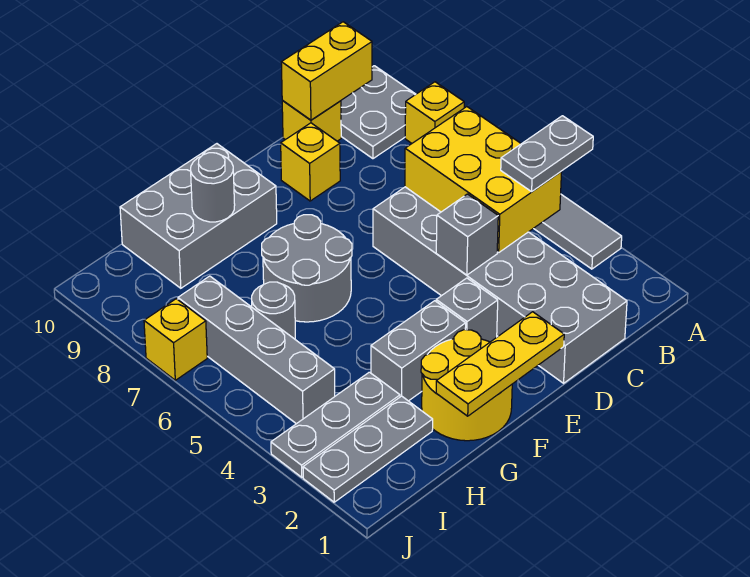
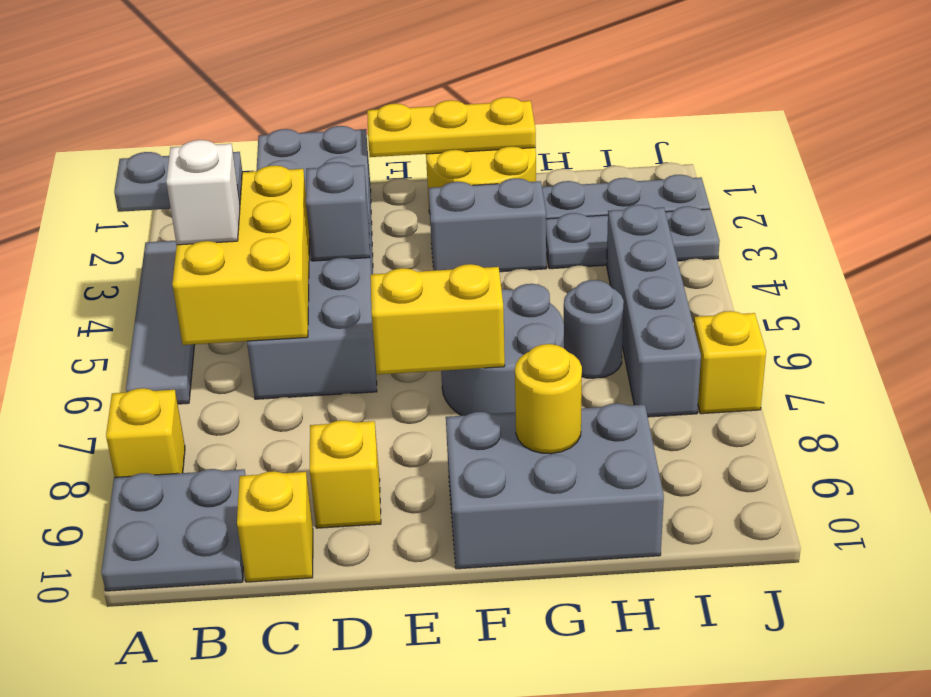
none -> white brick B5 level 3
yellow brick B10:C10 level 2 -> yellow brick E7:F7 level 2
grey brick E3 level 1 -> none
grey round brick G9 level 2 -> yellow round brick G9 level 2

